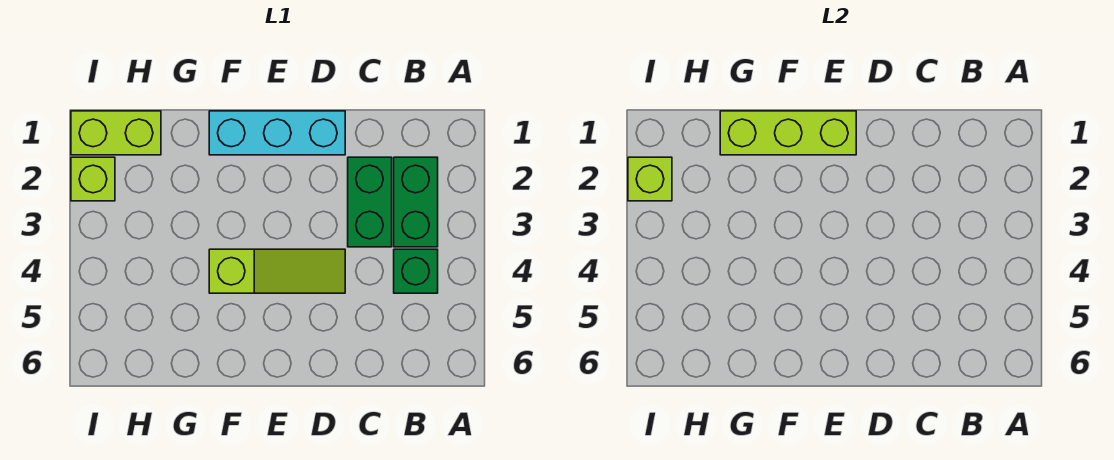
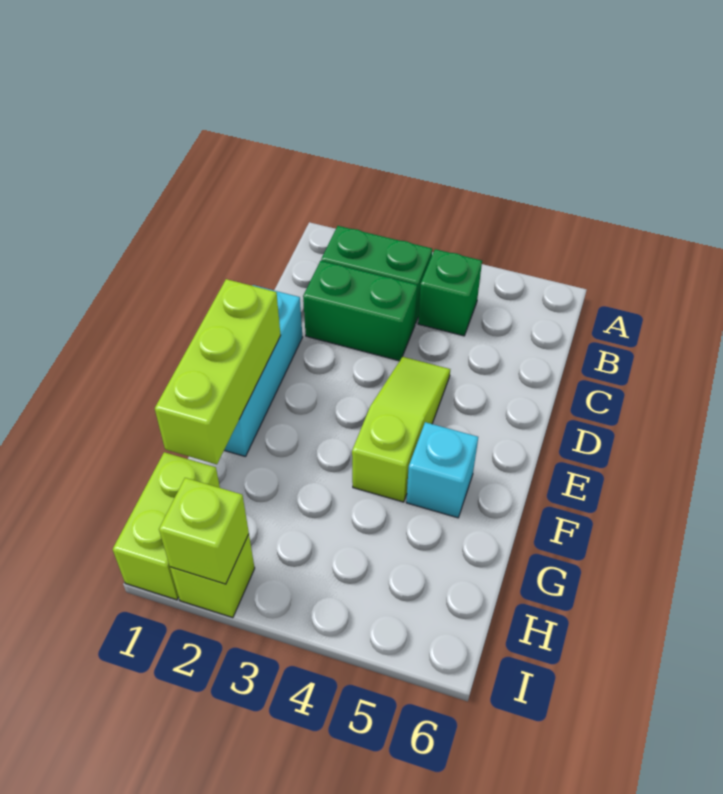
none -> cyan brick F5 level 1

